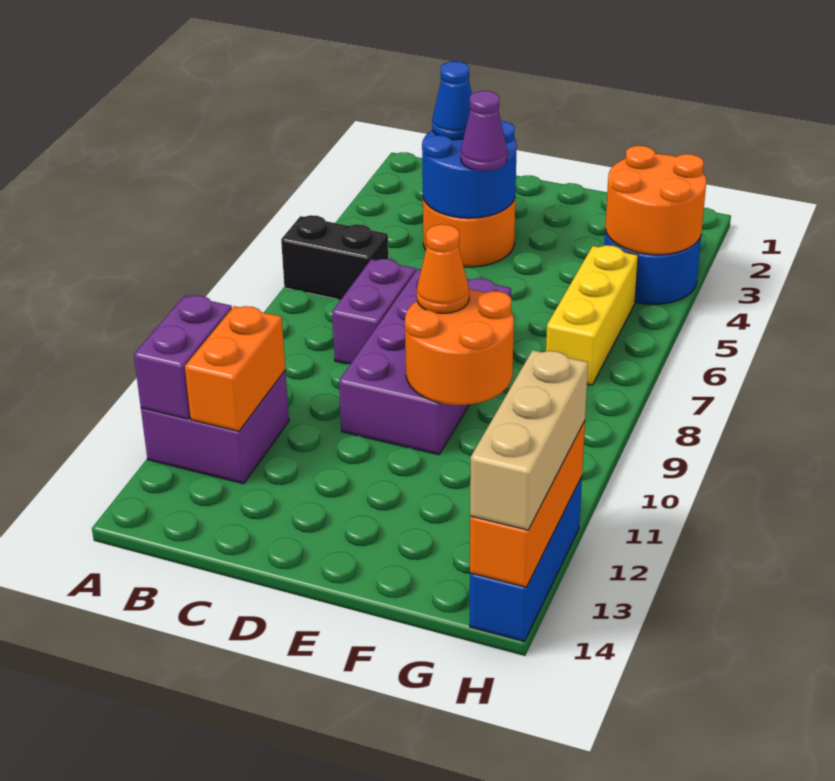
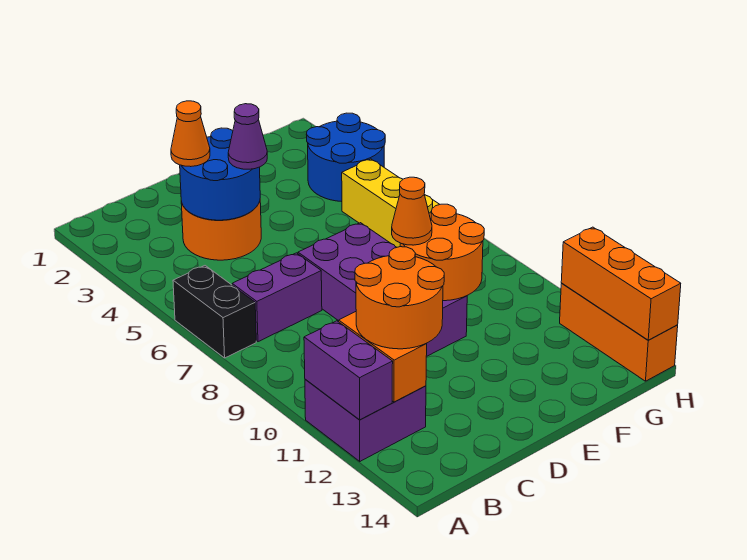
black brick A6:B6 level 1 -> black brick A6:A7 level 1
blue cone C3 level 3 -> orange cone C3 level 3
purple brick C7:C8 level 1 -> purple brick B7:C7 level 1
orange round brick G3:H4 level 2 -> orange round brick B11:C12 level 3
blue brick H12:H14 level 1 -> orange brick H12:H14 level 1
tan brick H12:H14 level 3 -> none

